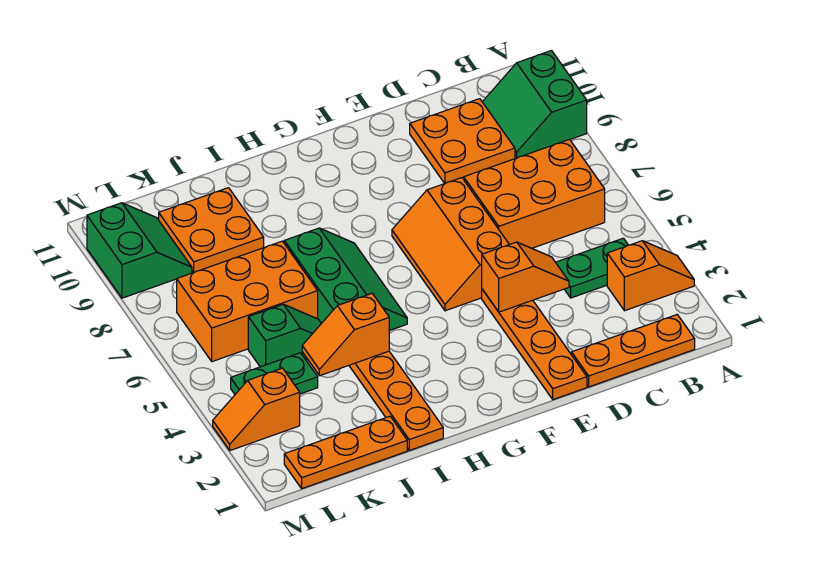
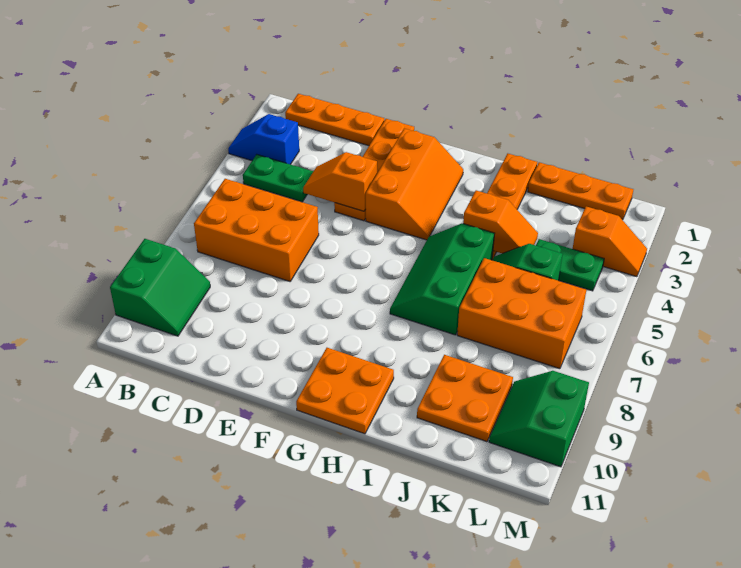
orange slope A3:B3 level 1 top B -> blue slope A3:B3 level 1 top B
orange plate C9:D10 level 1 -> orange plate G10:H11 level 1
orange slope E5:F7 level 1 top E -> orange slope F2:G4 level 1 top F

